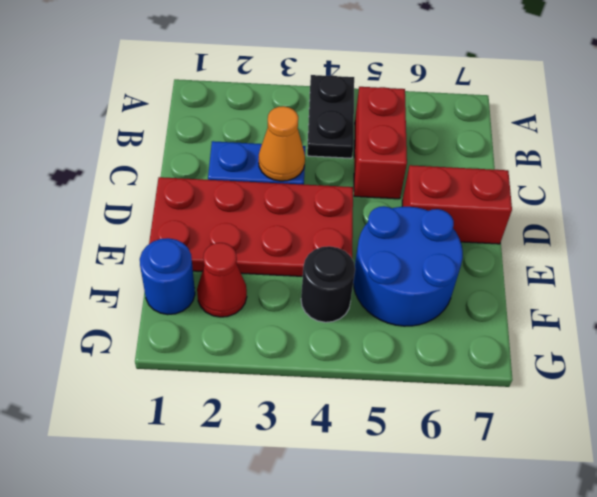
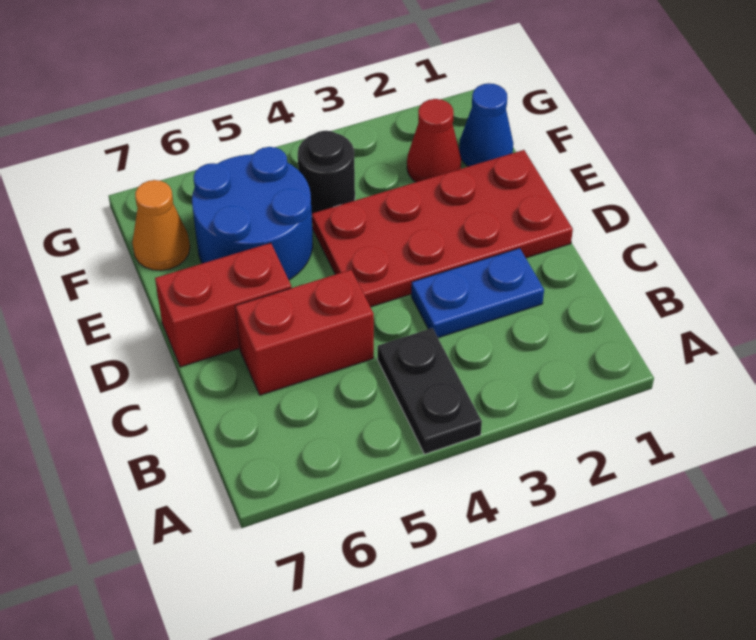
red brick B5:C5 level 1 -> red brick C5:C6 level 1
orange cone C3 level 2 -> orange cone F7 level 1
blue round brick F1 level 1 -> blue cone F1 level 1

